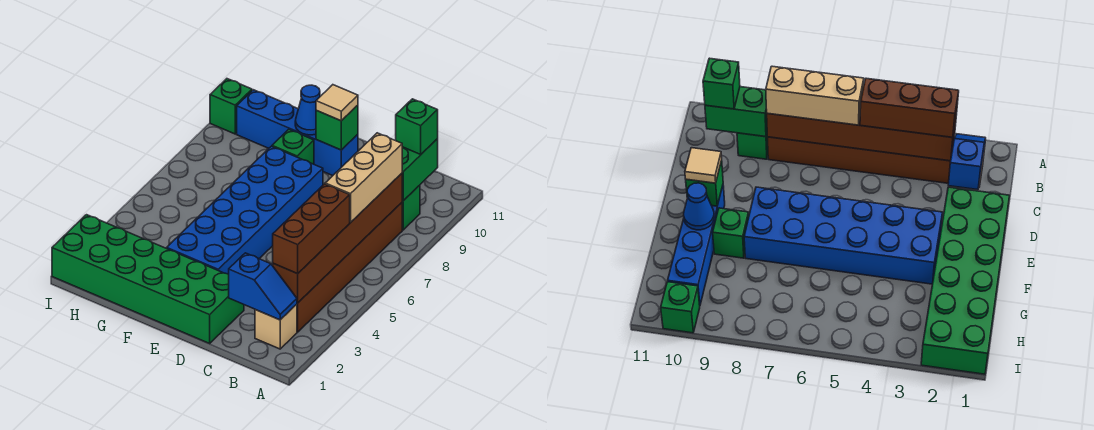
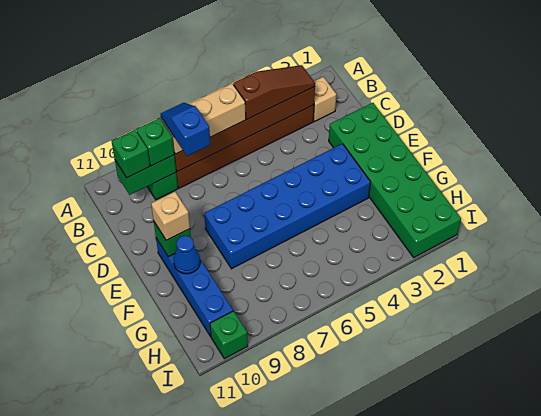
blue slope B2:C2 level 2 top C -> blue slope B8:C8 level 4 top C
brown brick B3:B5 level 3 -> brown slope B3:B5 level 3 top 5
tan tile E10 level 3 -> tan brick E10 level 3
green brick F9 level 1 -> green brick B9 level 3

